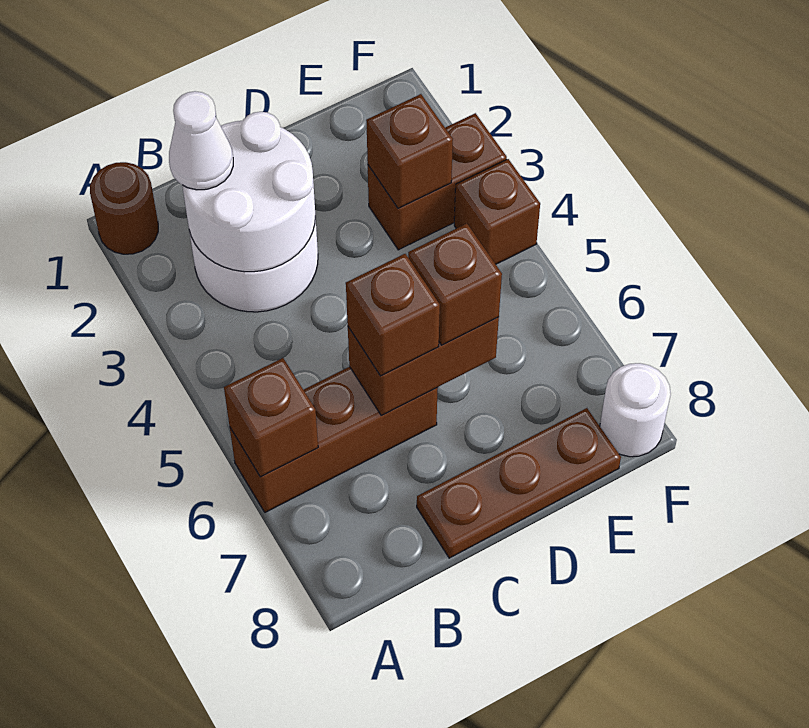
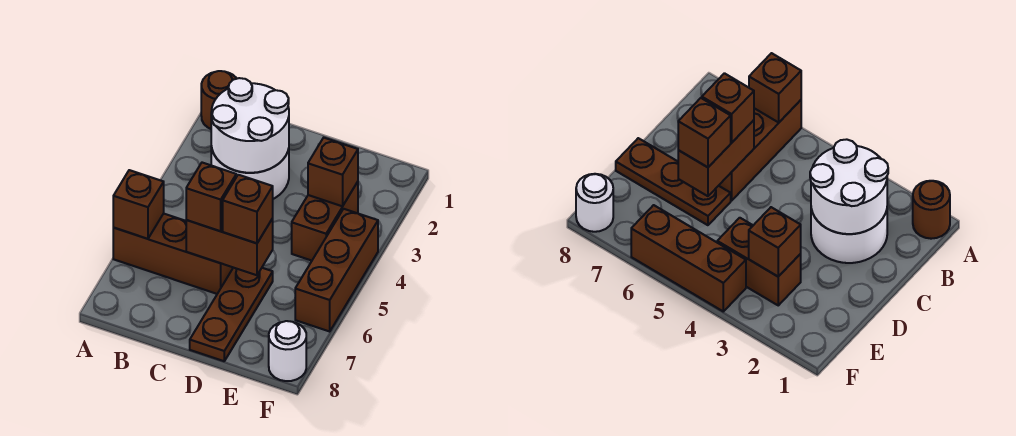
white cone B2 level 3 -> none
brown plate C8:E8 level 1 -> brown plate D6:D8 level 1
brown brick E3:F3 level 1 -> brown brick E3:E4 level 1
brown brick F4 level 1 -> brown brick F4:F6 level 1

